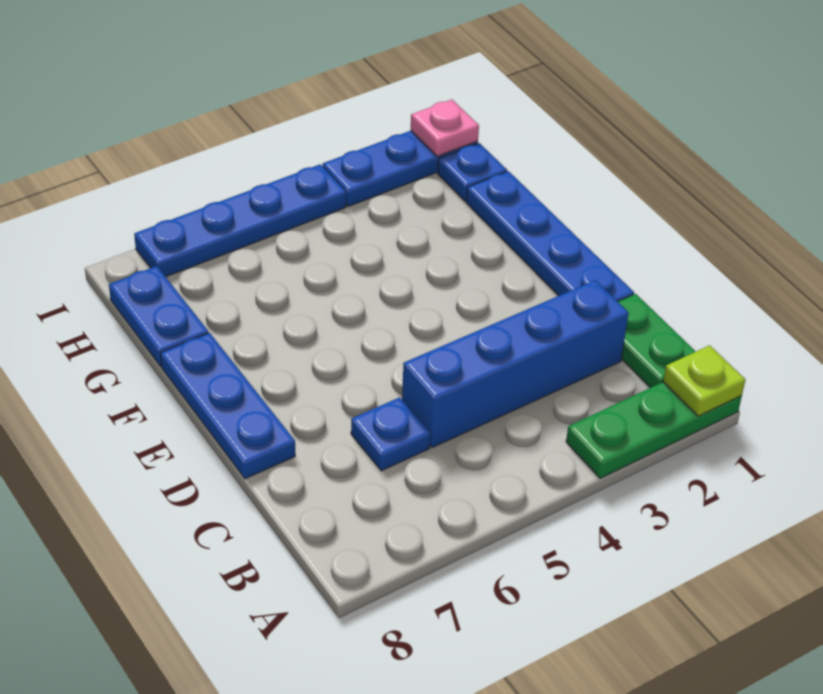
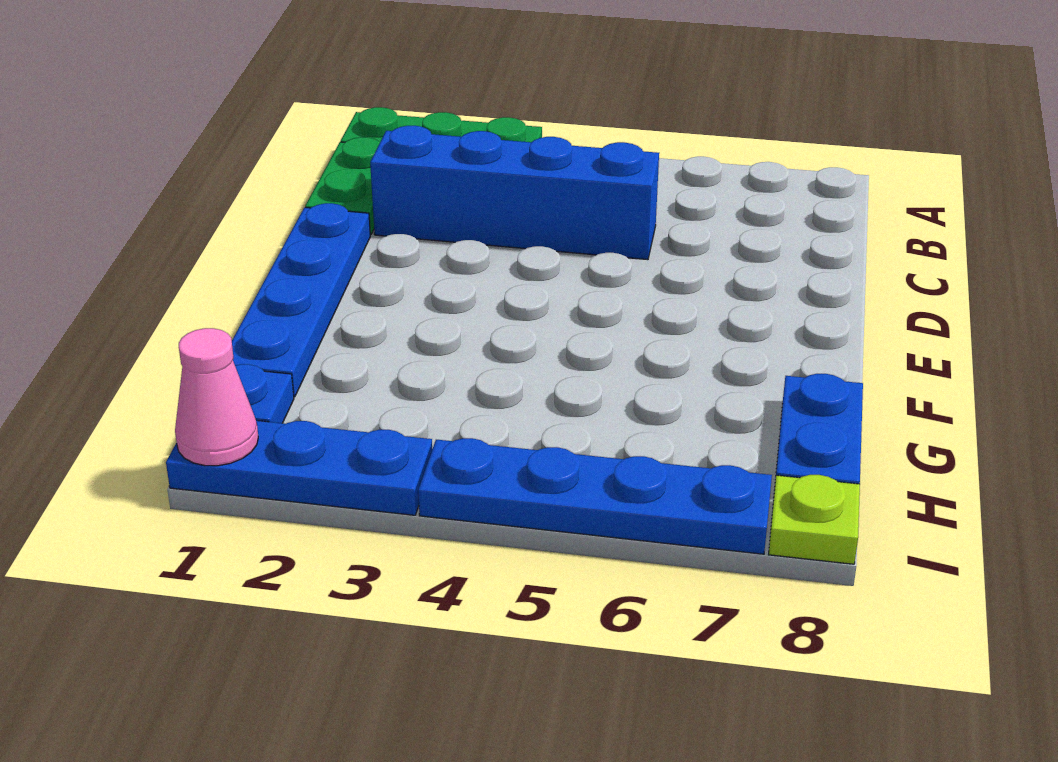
lime plate A1 level 2 -> lime plate I8 level 1
blue plate C6 level 1 -> none
blue plate D8:F8 level 1 -> none
pink plate I1 level 2 -> pink cone I1 level 2

